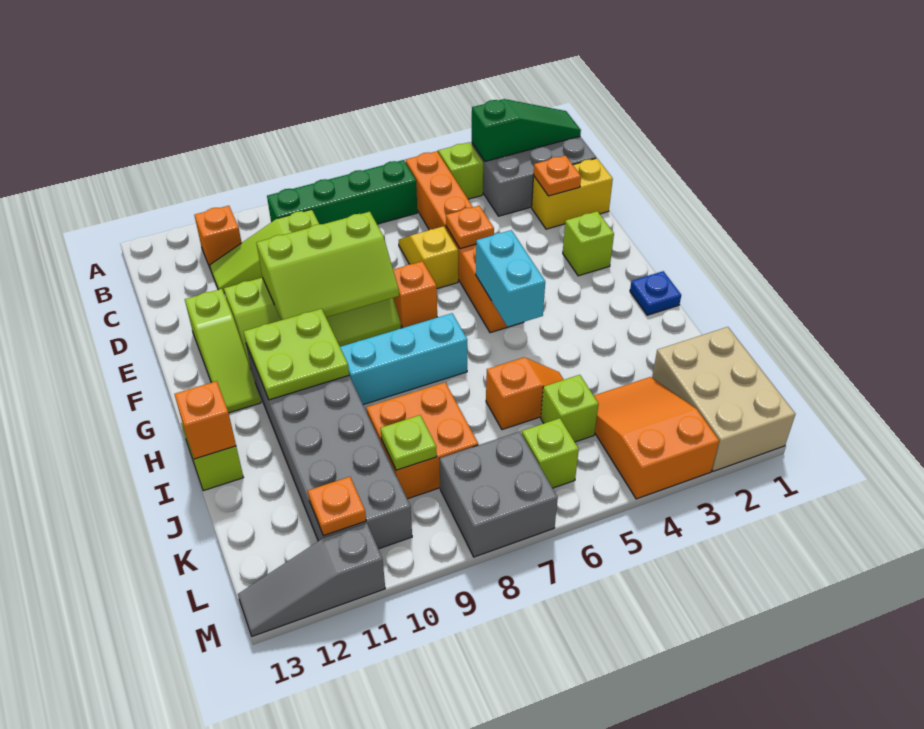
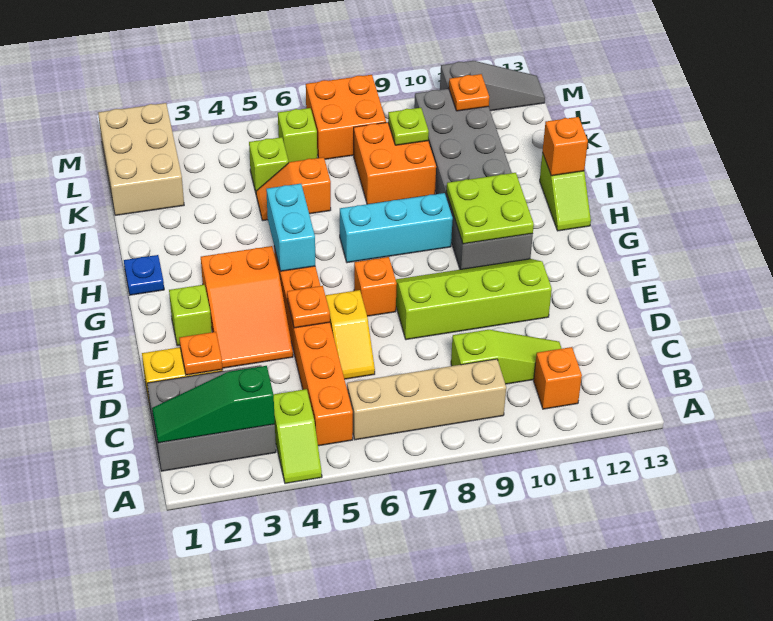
green brick B6:B9 level 1 -> tan brick B6:B9 level 1
lime slope E8:F10 level 2 top E -> none
lime slope E12:G12 level 1 top E -> none
orange slope K3:M4 level 1 top M -> orange slope E3:G4 level 1 top G
grey brick L7:M8 level 1 -> orange brick L7:M8 level 1

